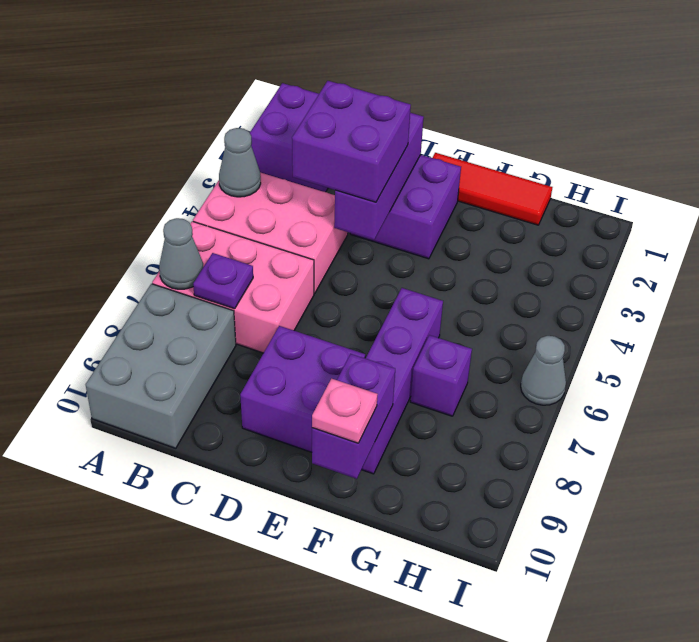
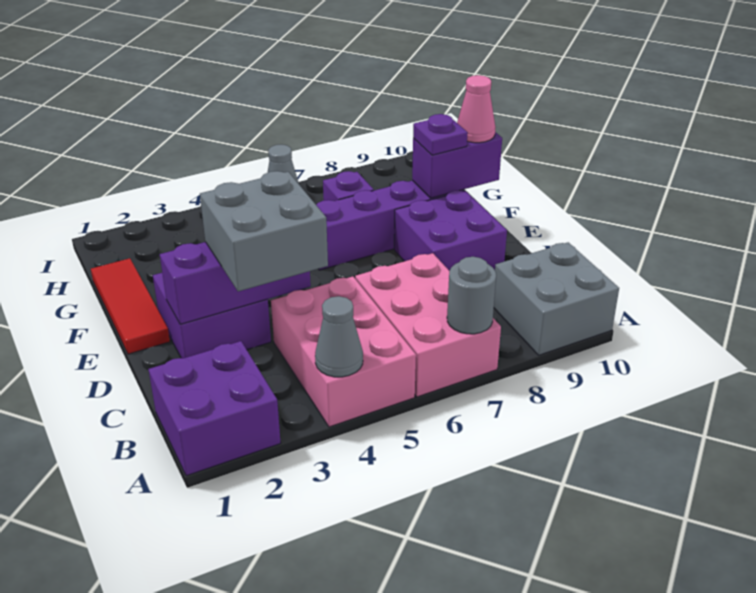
grey cone A7 level 2 -> grey round brick A7 level 2
grey brick A8:B10 level 1 -> grey brick A9:B10 level 1
purple plate B7 level 2 -> purple plate F9 level 3
purple brick C3:D4 level 3 -> grey brick C3:D4 level 3
pink plate F10 level 3 -> pink cone F10 level 3

